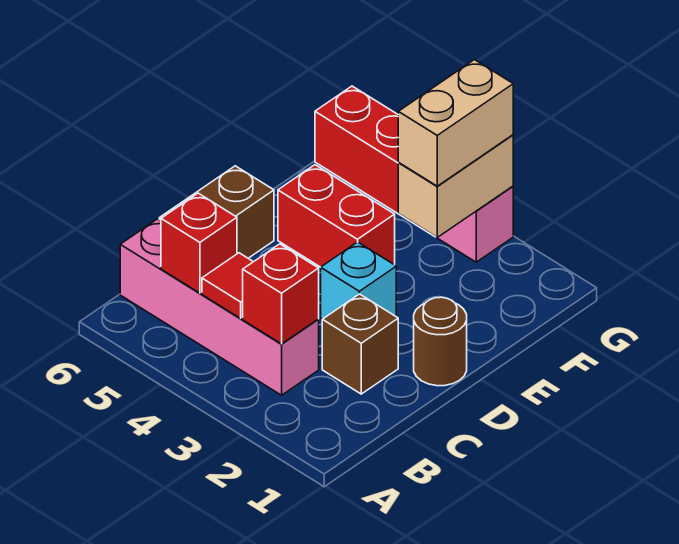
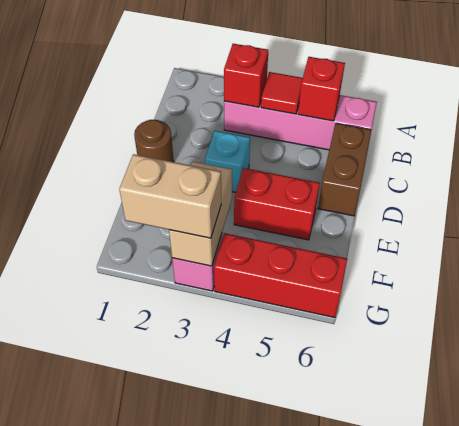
brown brick C2 level 1 -> none
tan brick F3:G3 level 3 -> tan brick G2:G3 level 3

